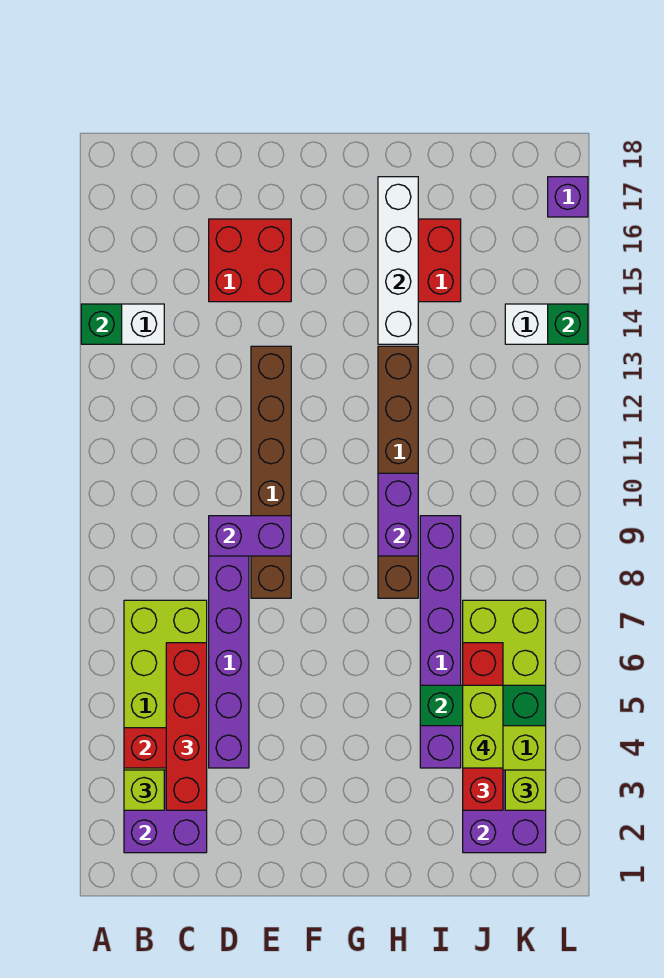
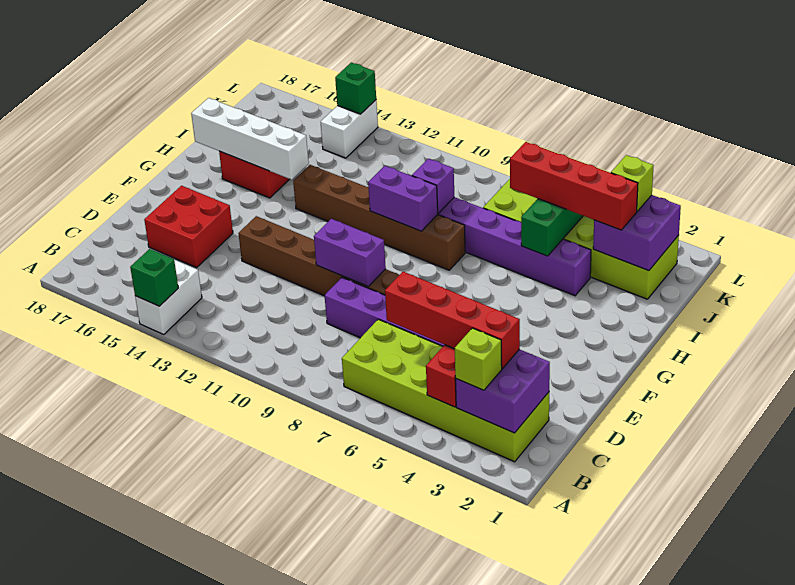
purple brick D9:E9 level 2 -> purple brick E9:E10 level 2
lime brick J4:J5 level 4 -> none
purple brick L17 level 1 -> purple brick I9 level 2

